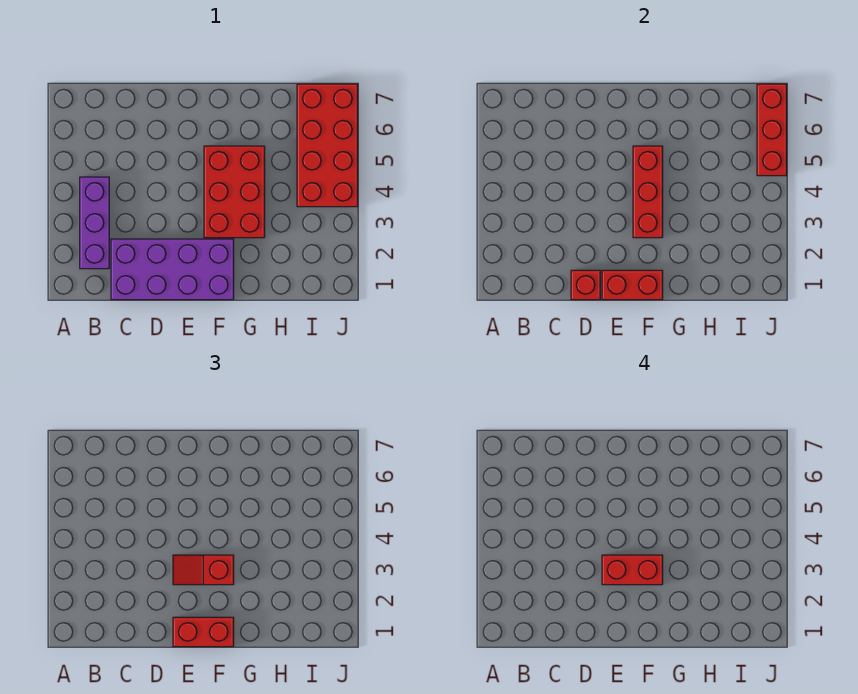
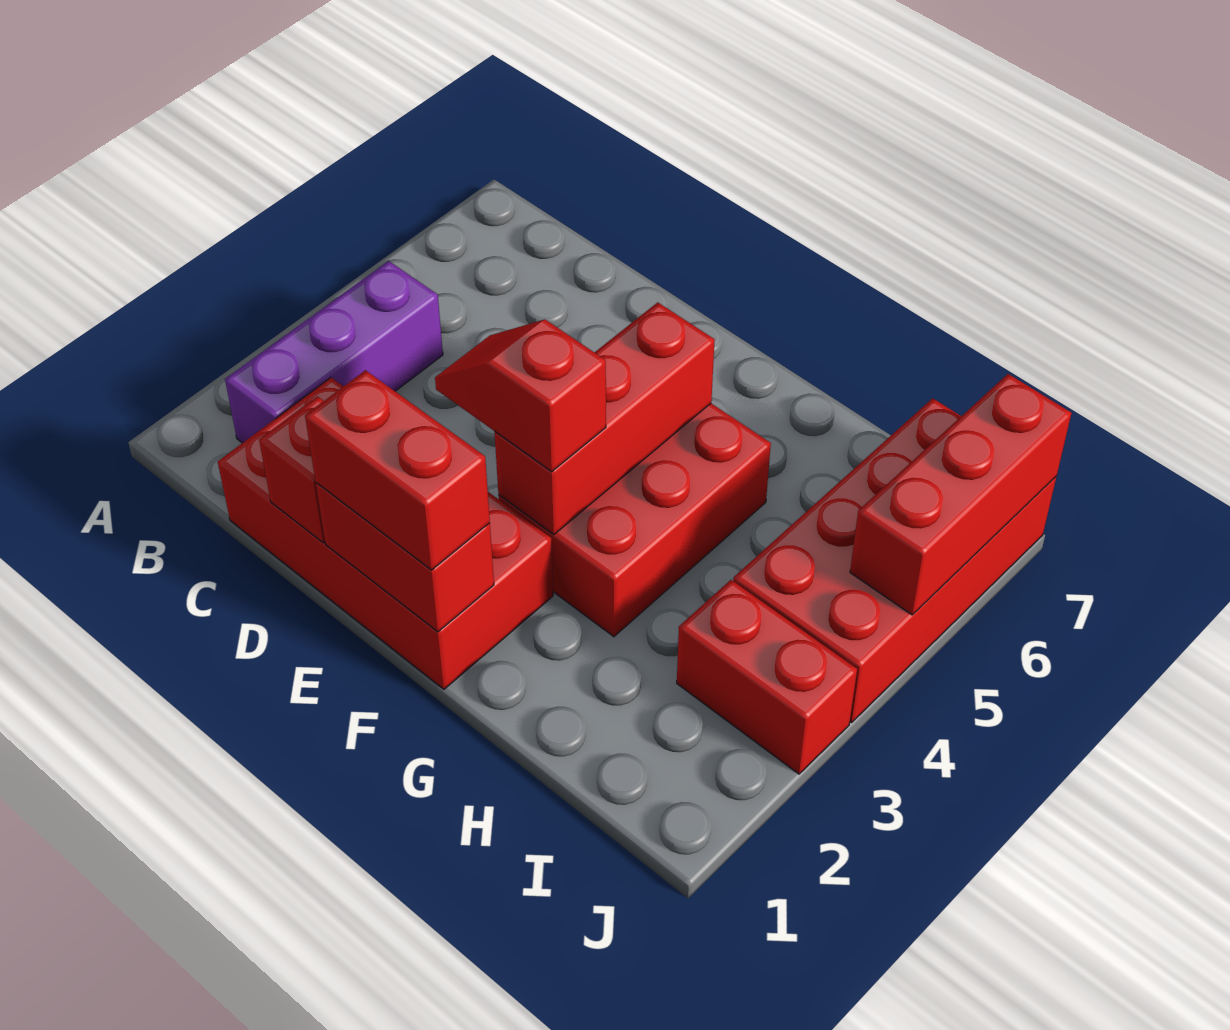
purple brick C1:F2 level 1 -> red brick C1:F2 level 1
red brick E3:F3 level 4 -> red brick I3:J3 level 1

